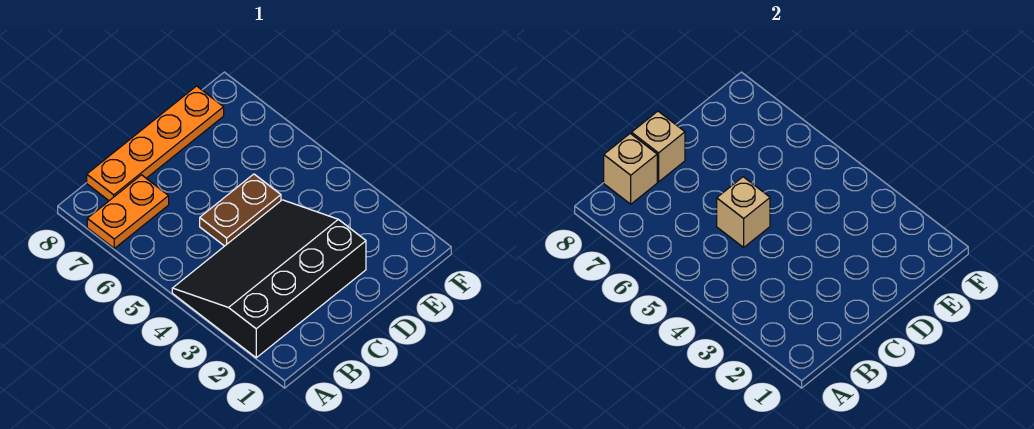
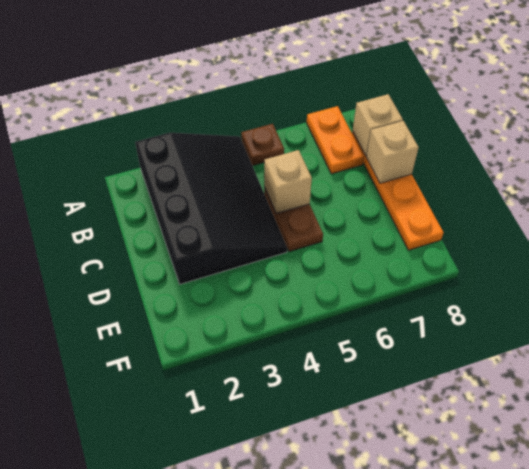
none -> brown plate A5 level 1

